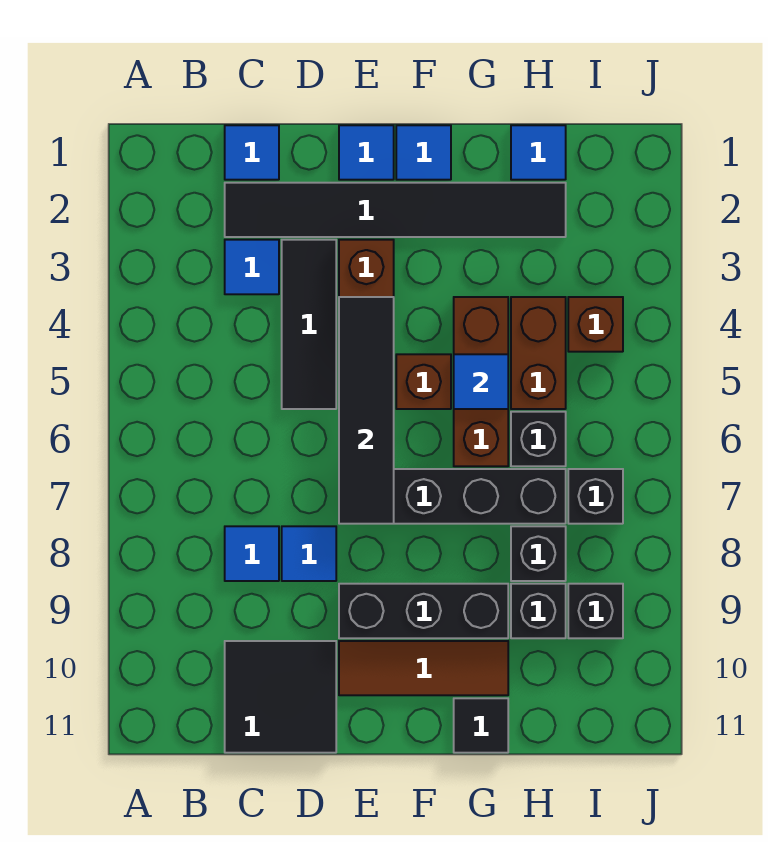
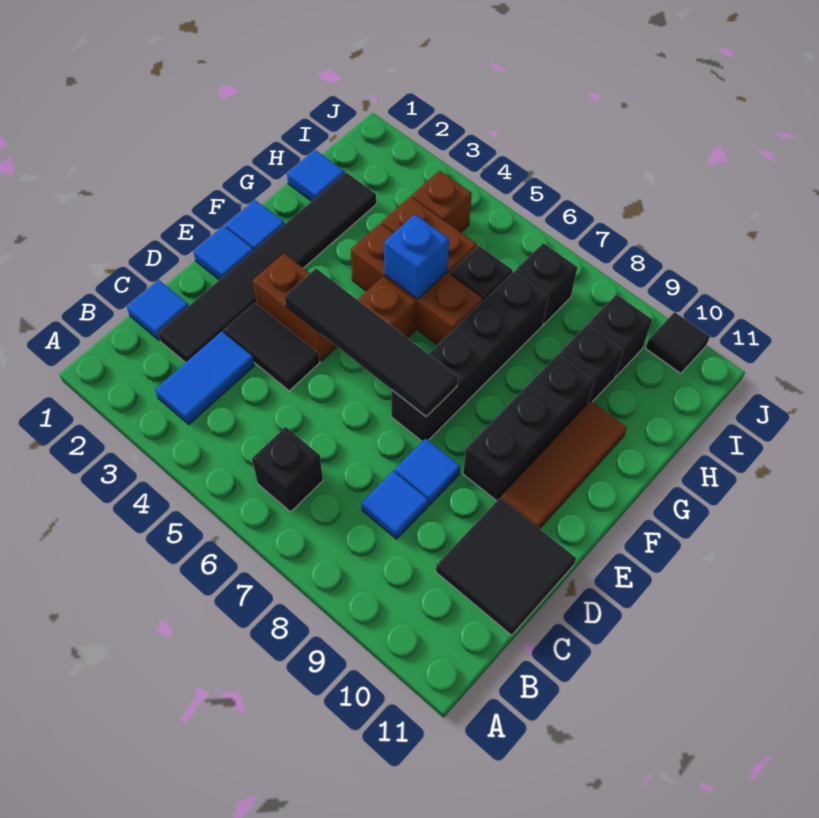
blue tile C3 level 1 -> blue tile B3:C3 level 1
black tile D3:D5 level 1 -> black tile D3:D4 level 1
blue tile G5 level 2 -> blue brick G5 level 2
black tile G11 level 1 -> black tile J10 level 1
black brick H8 level 1 -> black brick B6 level 1

